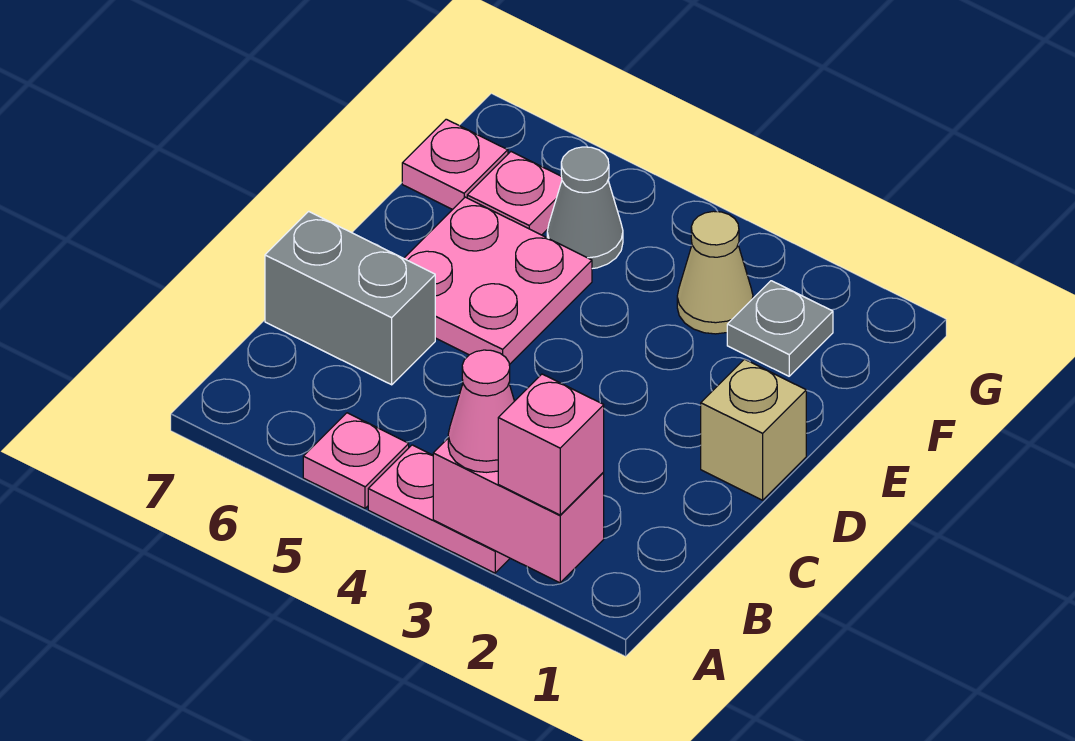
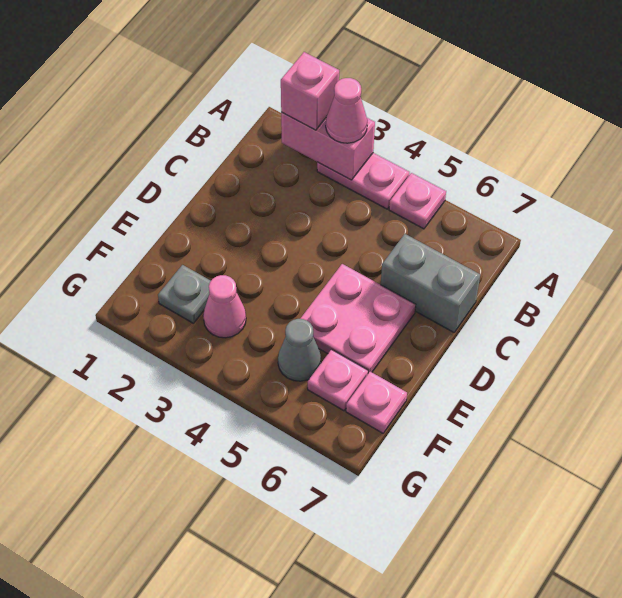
tan brick D1 level 1 -> none
tan cone F3 level 1 -> pink cone F3 level 1

